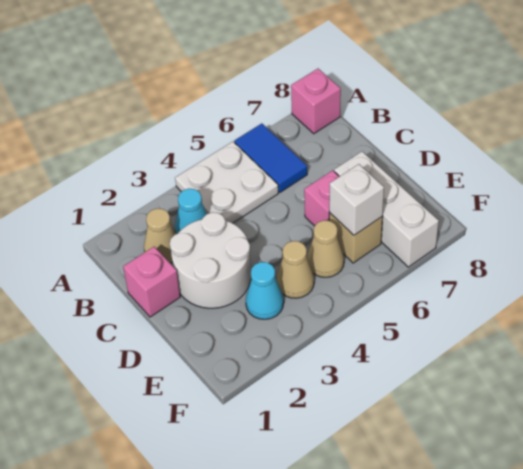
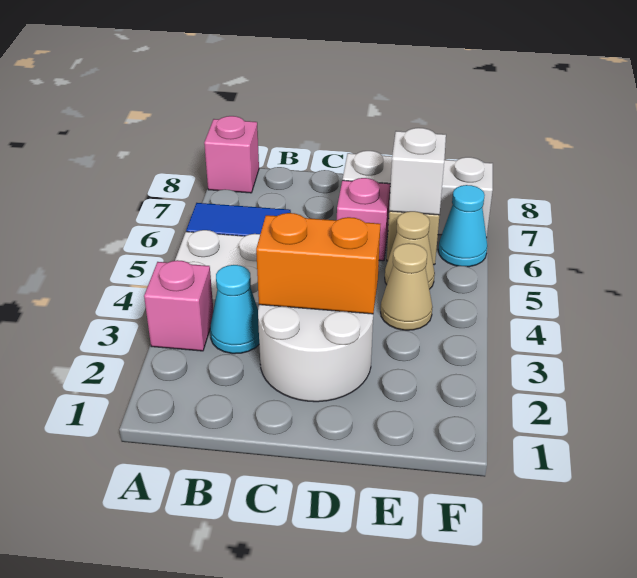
tan cone B2 level 1 -> none
pink brick C1 level 1 -> pink brick A3 level 1
none -> orange brick C3:D3 level 2
cyan cone E3 level 1 -> cyan cone F6 level 1

